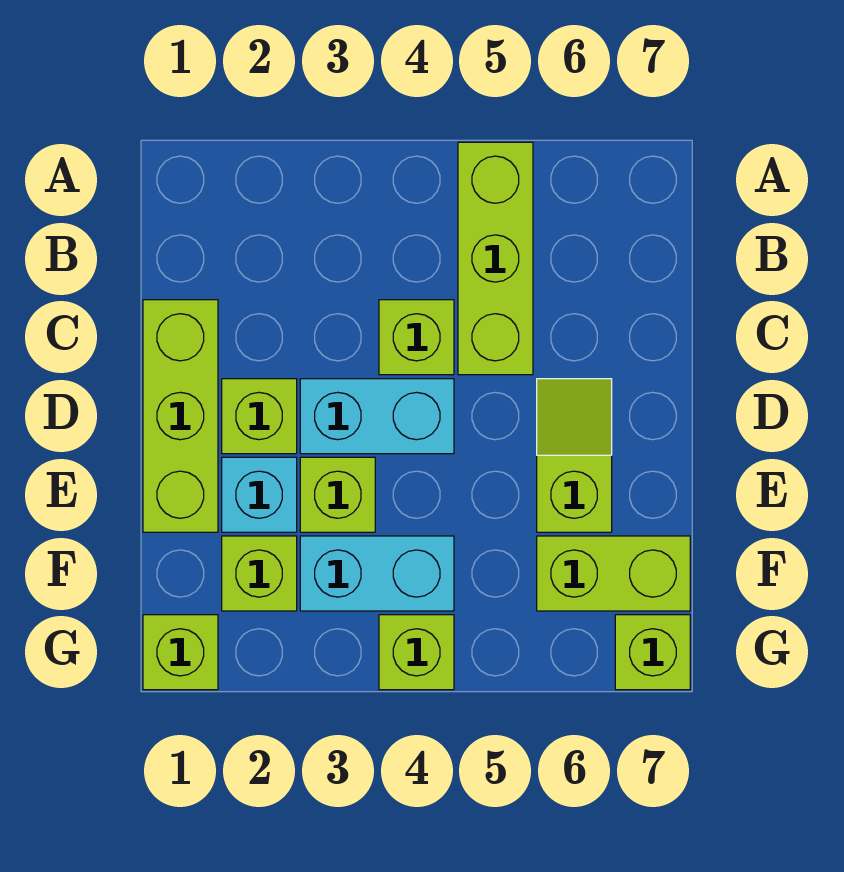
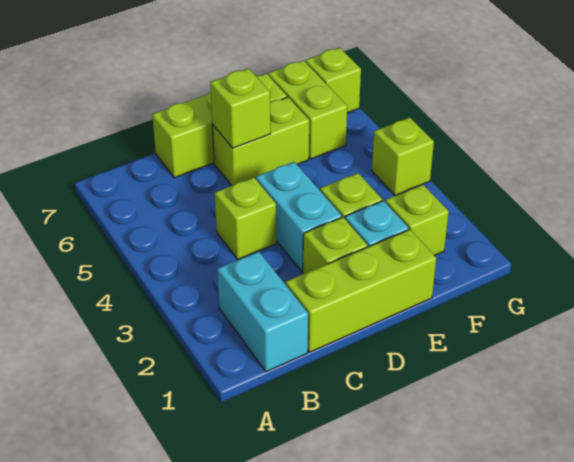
lime brick A5:C5 level 1 -> lime brick C7:E7 level 1
lime slope D6:E6 level 1 top E -> lime brick D6:E6 level 1
cyan brick F3:F4 level 1 -> cyan brick B1:B2 level 1
lime brick G1 level 1 -> lime brick D6 level 2

